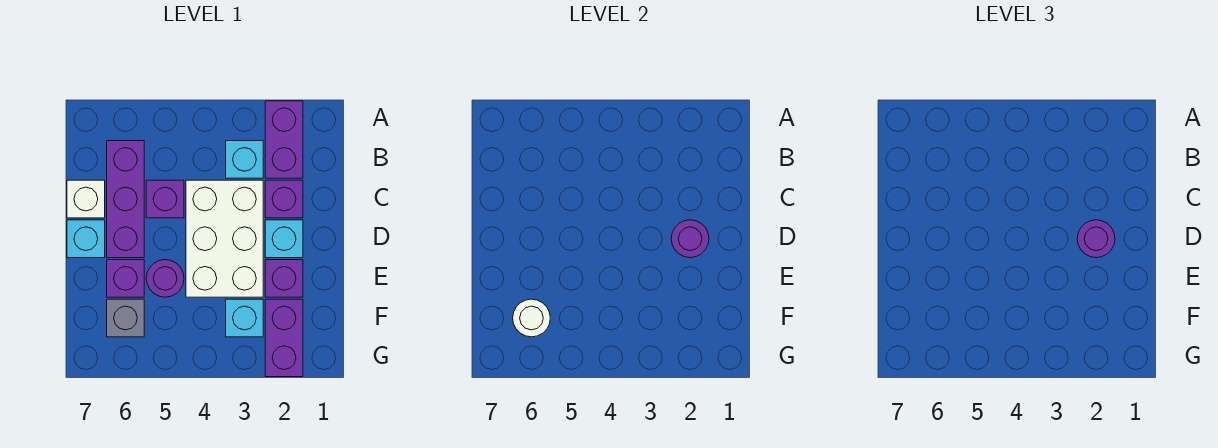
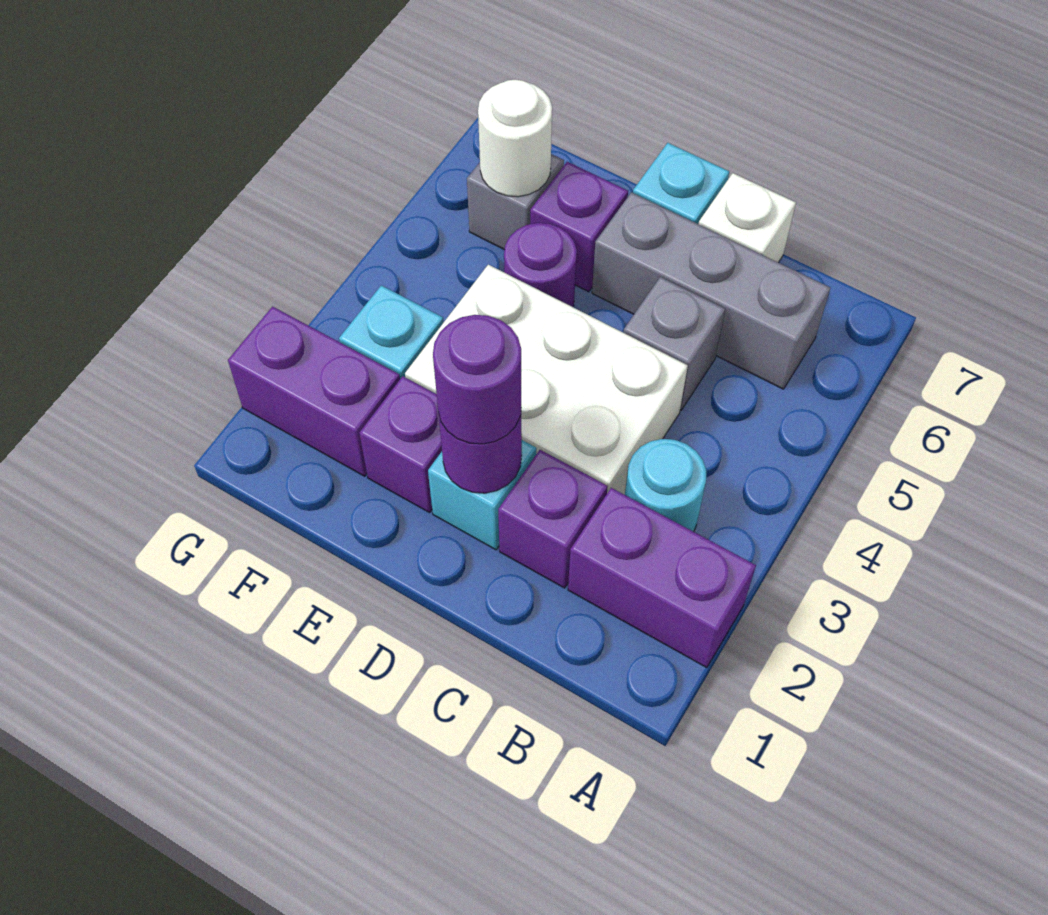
cyan brick B3 level 1 -> cyan round brick B3 level 1
purple brick B6:D6 level 1 -> grey brick B6:D6 level 1
purple brick C5 level 1 -> grey brick C5 level 1

